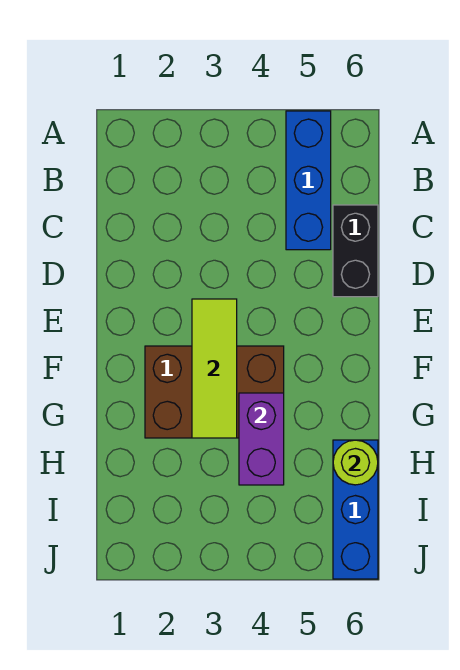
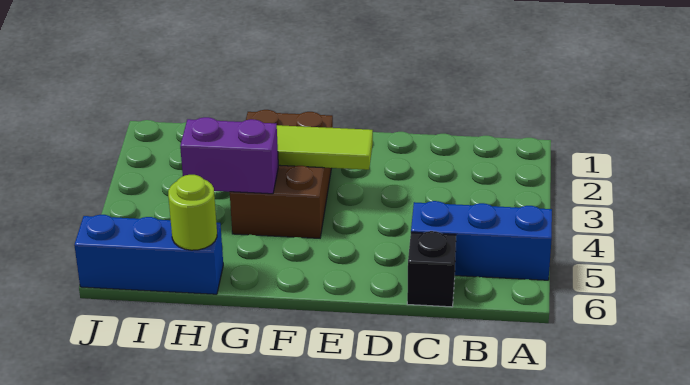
black brick C6:D6 level 1 -> black brick C6 level 1

